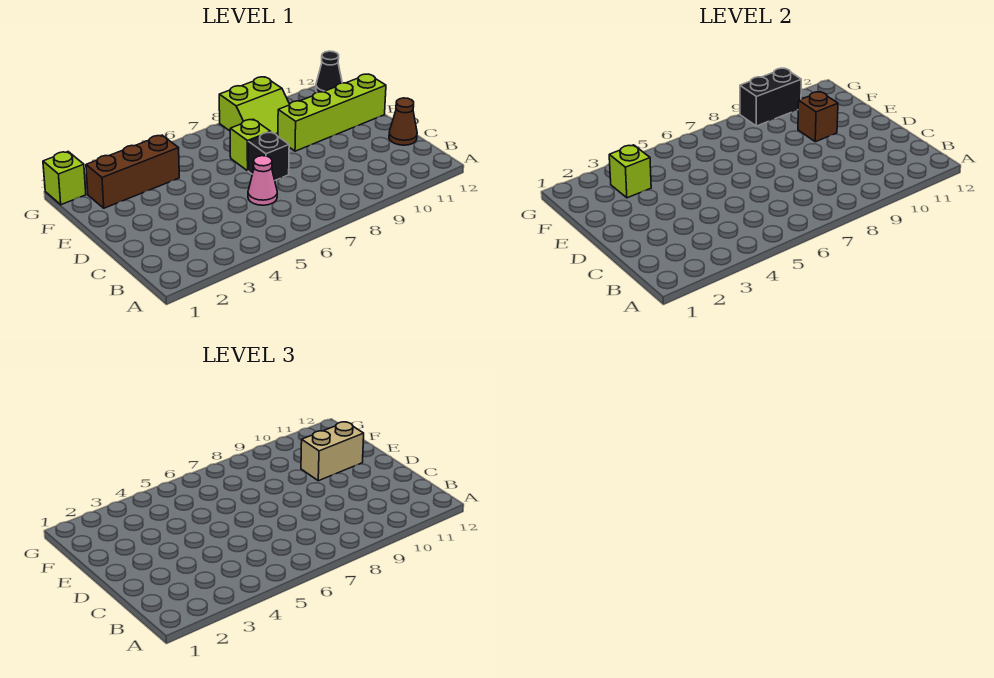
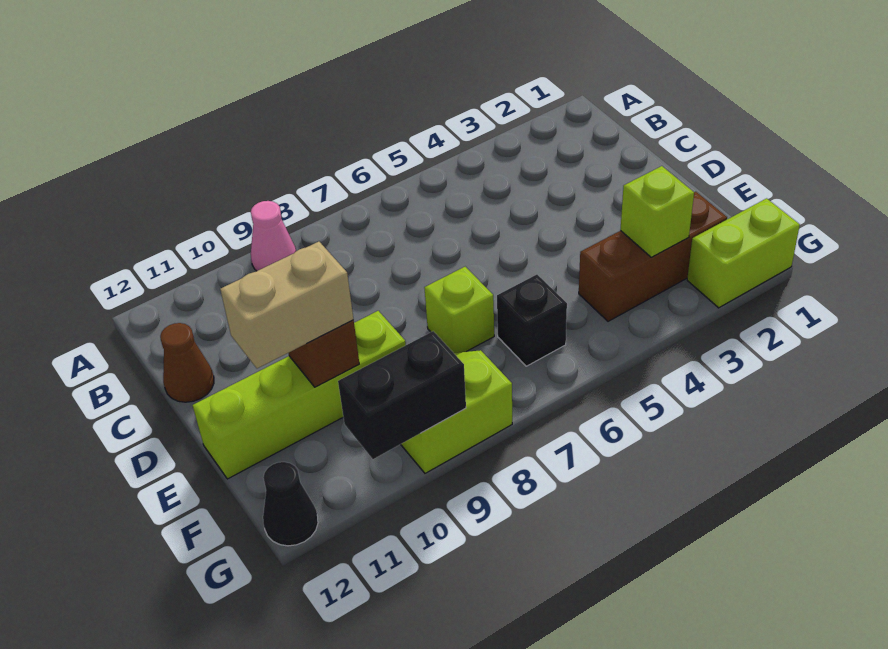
pink cone C6 level 1 -> pink cone A9 level 1
black brick D7 level 1 -> black brick F6 level 1
lime brick G1 level 1 -> lime brick G1:G2 level 1

